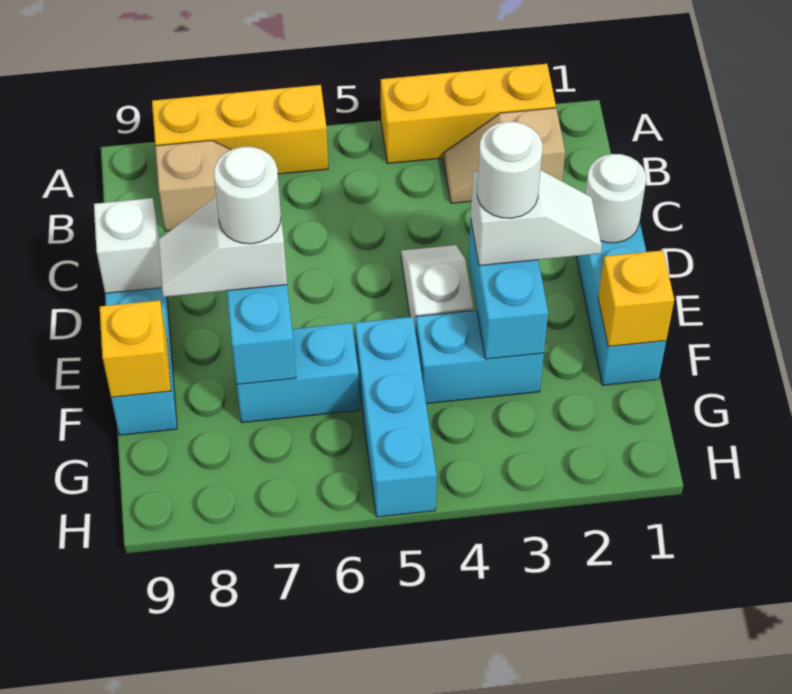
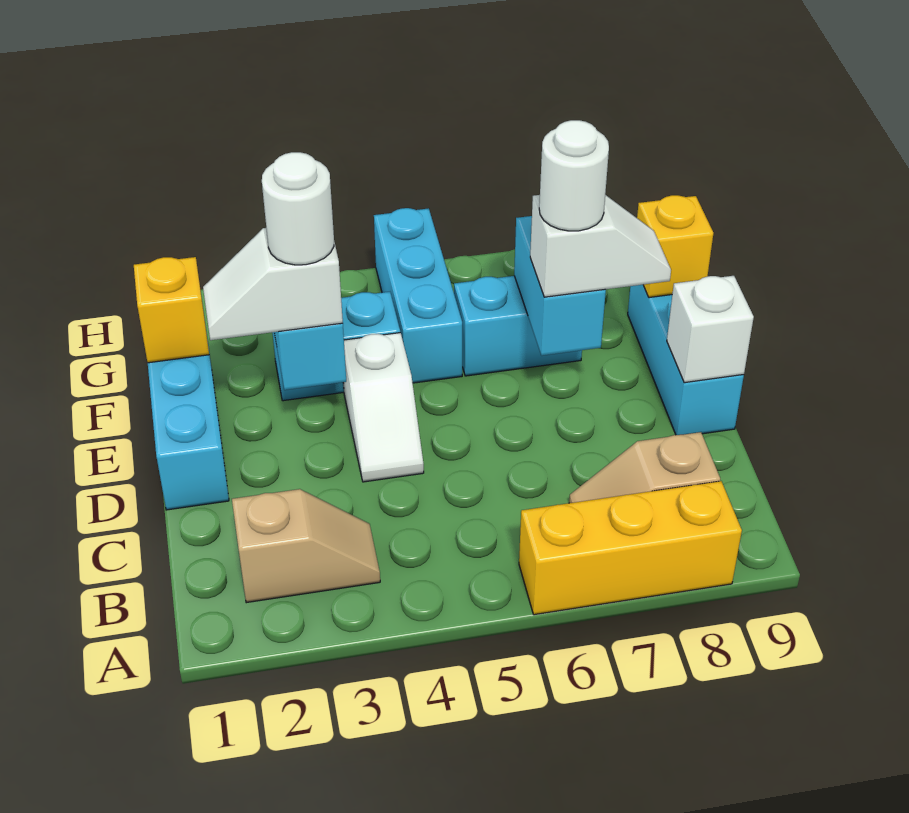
yellow brick A2:A4 level 1 -> none
white round brick D1 level 2 -> none

